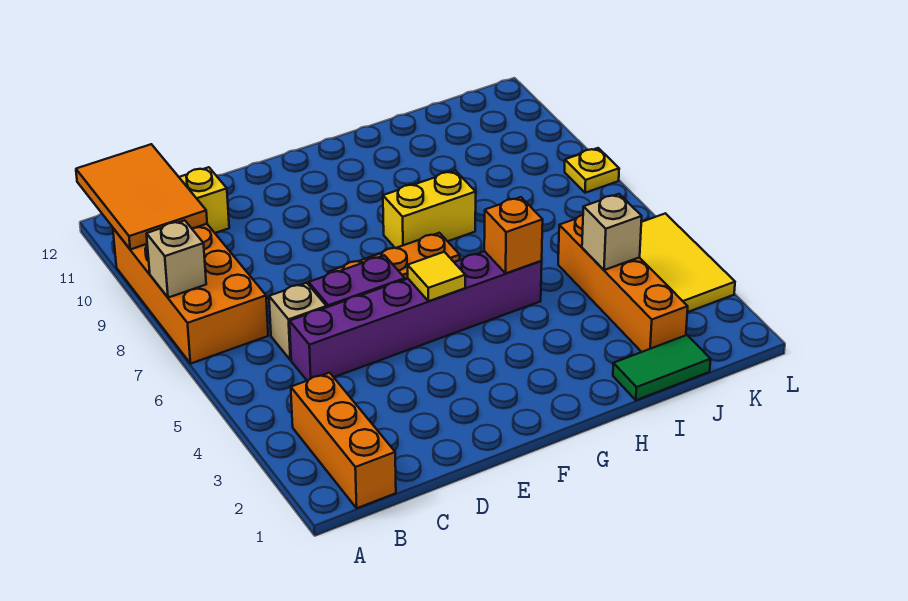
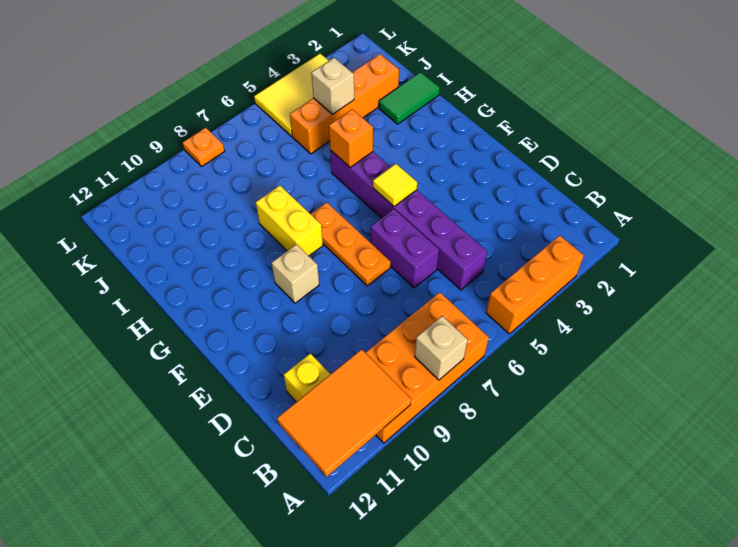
orange brick B1:B3 level 1 -> orange brick A3:A5 level 1
tan brick C6 level 1 -> tan brick F9 level 1
green tile I1:J1 level 1 -> green tile I1:I2 level 1
yellow plate L8 level 1 -> orange plate L8 level 1

